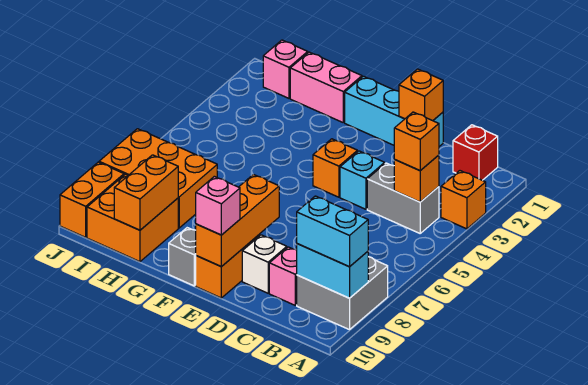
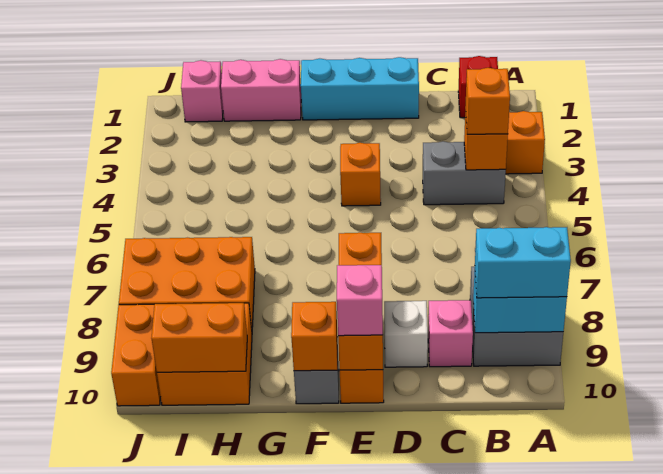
orange brick D1 level 2 -> orange brick F10 level 2
cyan brick D4 level 1 -> none
orange brick H9:H10 level 2 -> orange brick H10:I10 level 2

